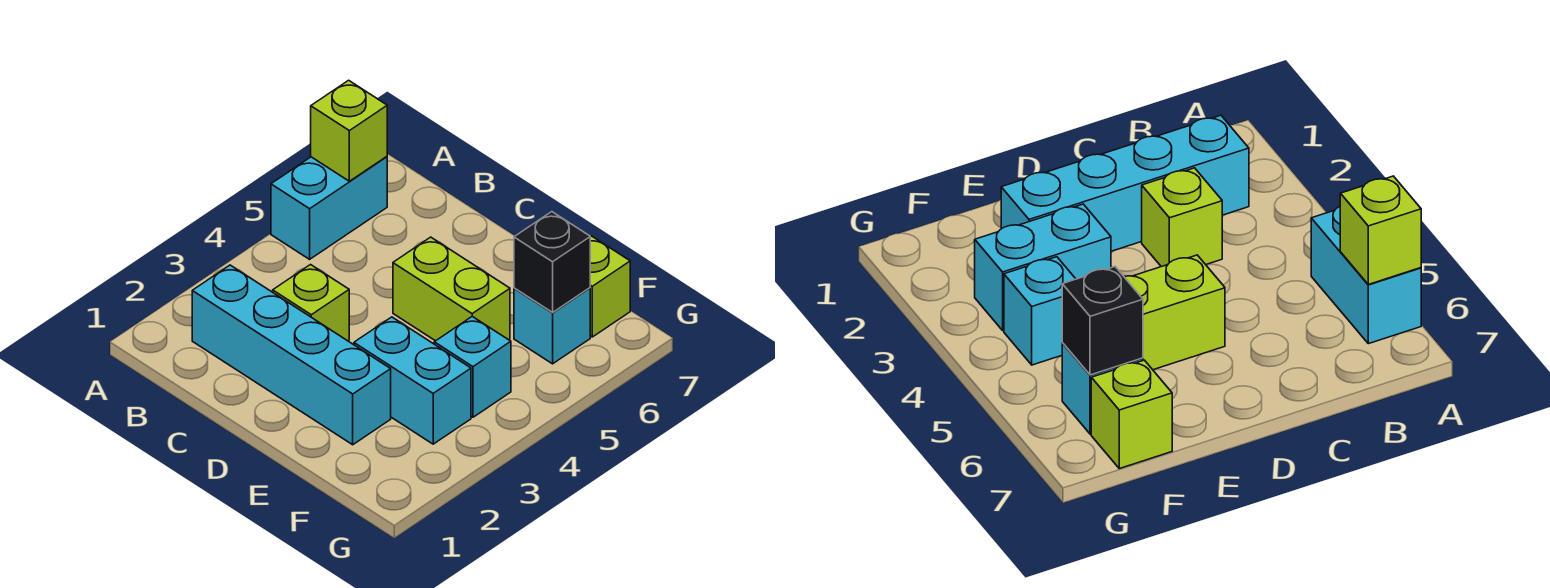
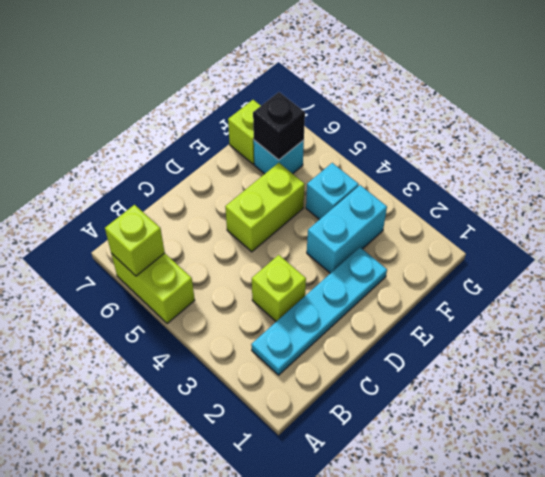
cyan brick A5:A6 level 1 -> lime brick A5:A6 level 1
cyan brick B2:E2 level 1 -> cyan plate B2:E2 level 1

